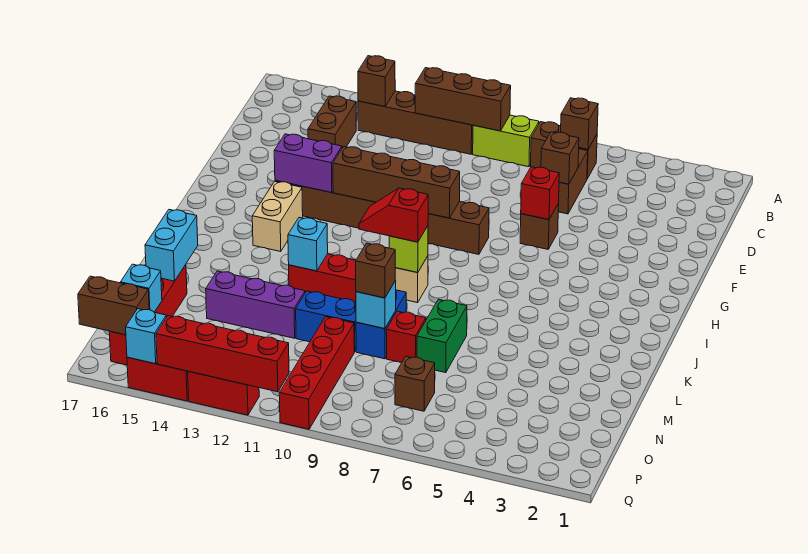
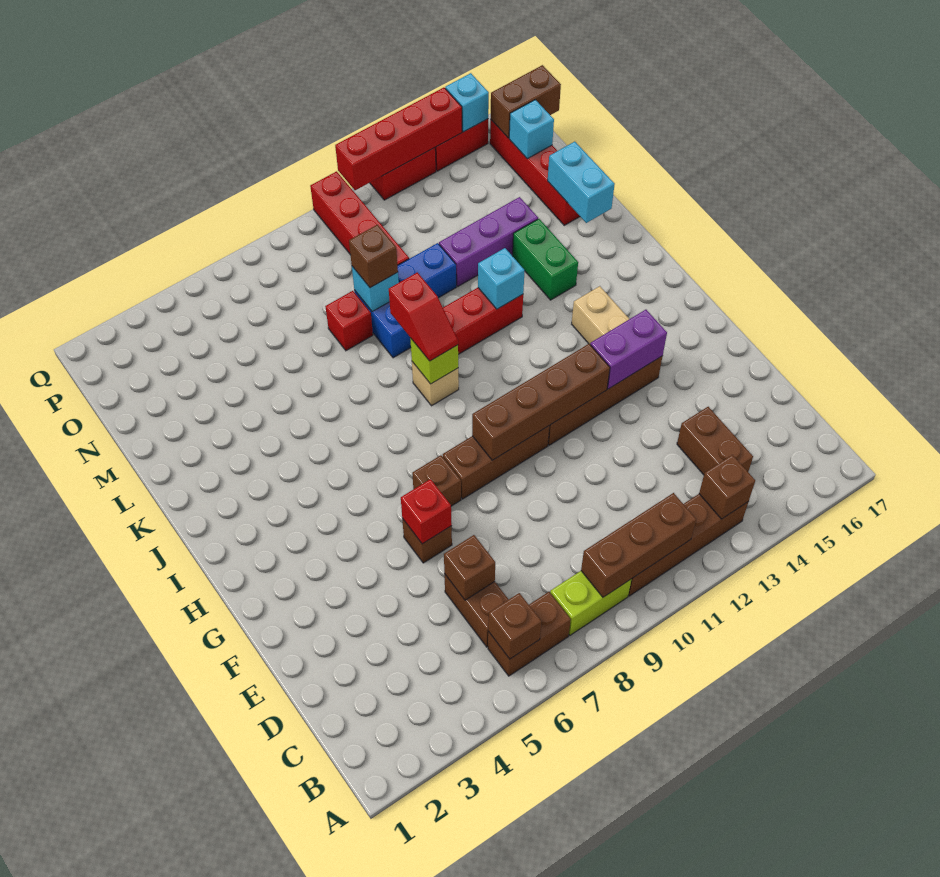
red slope J9:J10 level 3 top 9 -> red slope J9:K9 level 3 top K
green brick L7:M7 level 1 -> green brick K14:L14 level 1
brown brick O7 level 1 -> brown brick G7 level 1

